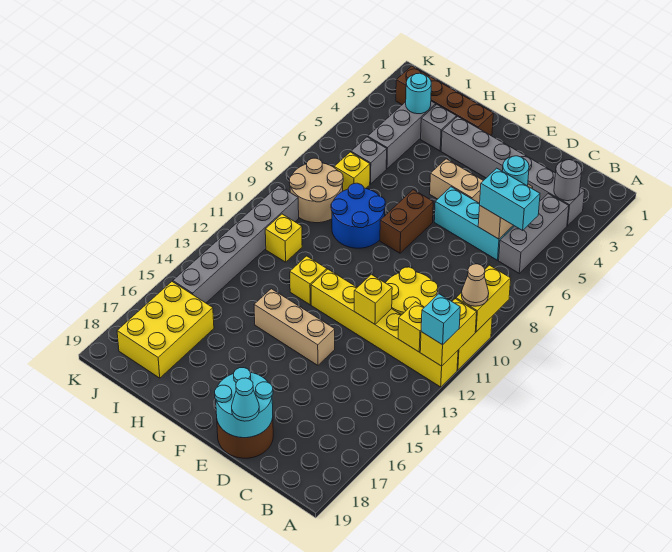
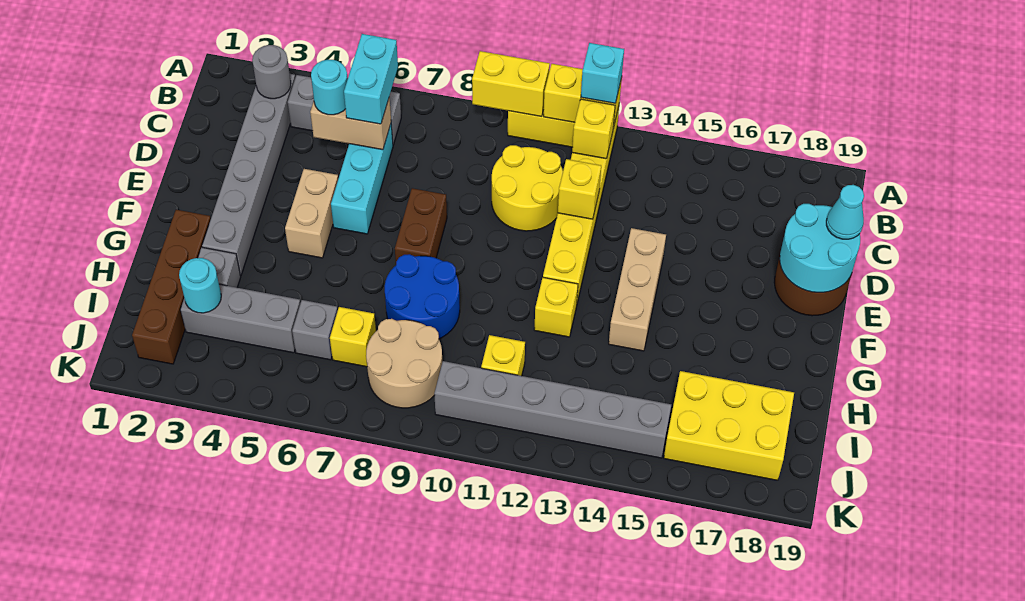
tan cone A10 level 3 -> none
brown brick F7:F8 level 1 -> brown brick E8:F8 level 1

